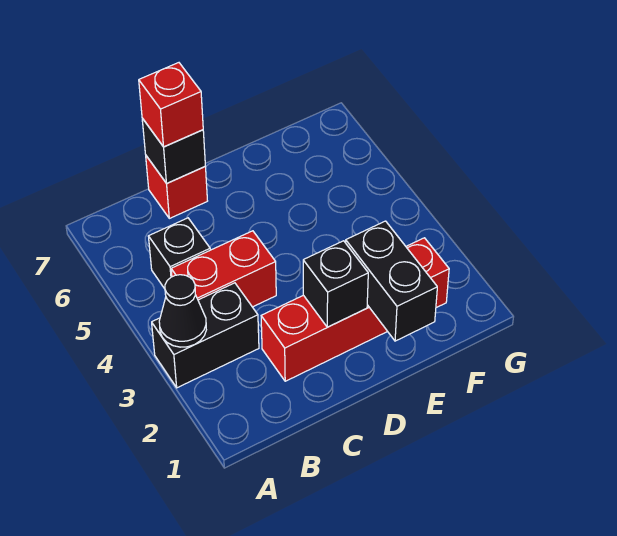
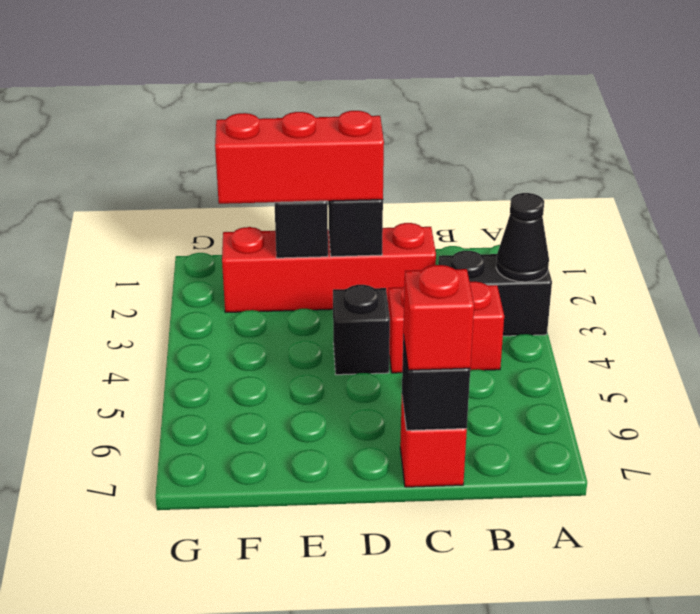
black brick B5 level 1 -> black brick D4 level 1
none -> red brick D2:F2 level 3

